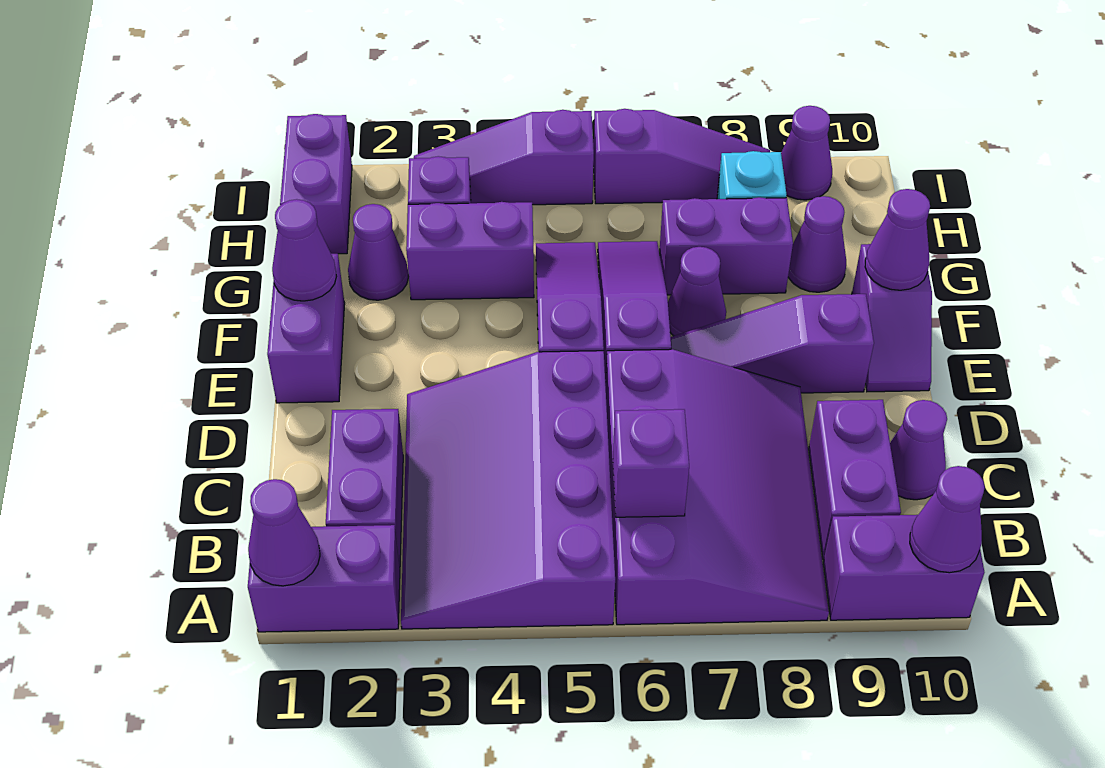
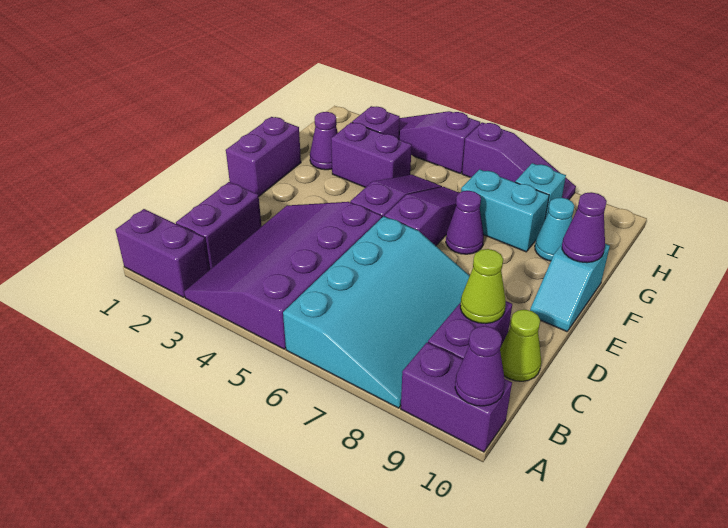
purple cone A1 level 2 -> none
purple slope A6:D8 level 1 top 6 -> cyan slope A6:D8 level 1 top 6
purple brick B6 level 2 -> none
none -> lime cone C9 level 2
purple cone C10 level 1 -> lime cone C10 level 1
purple slope E7:E9 level 1 top 9 -> none
purple slope E10:F10 level 1 top F -> cyan slope E10:F10 level 1 top F
purple cone F1 level 2 -> none
purple brick G7:G8 level 1 -> cyan brick G7:G8 level 1
purple cone G9 level 1 -> cyan cone G9 level 1
purple brick H1:I1 level 1 -> none
purple cone I9 level 1 -> none

